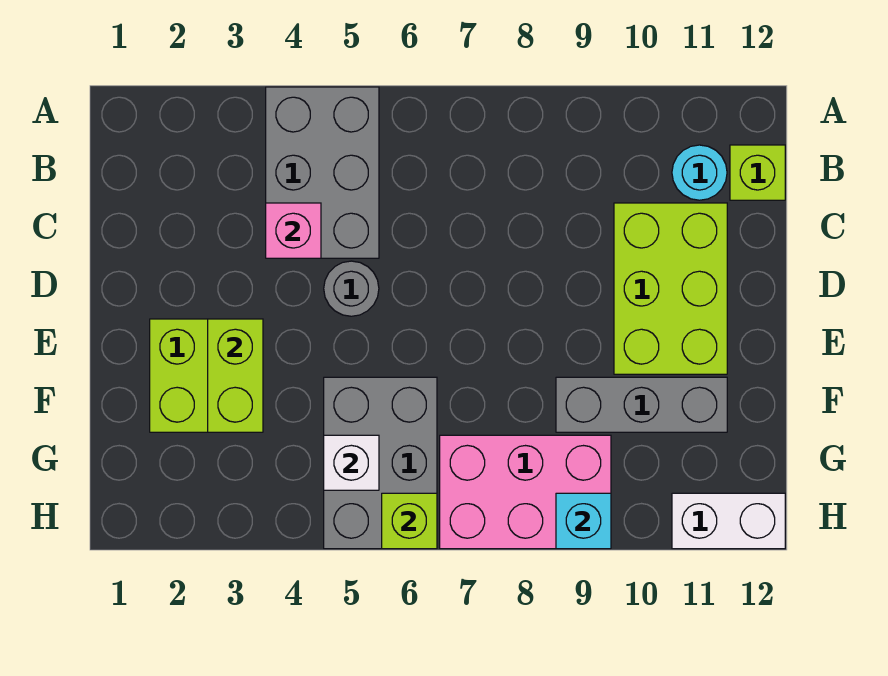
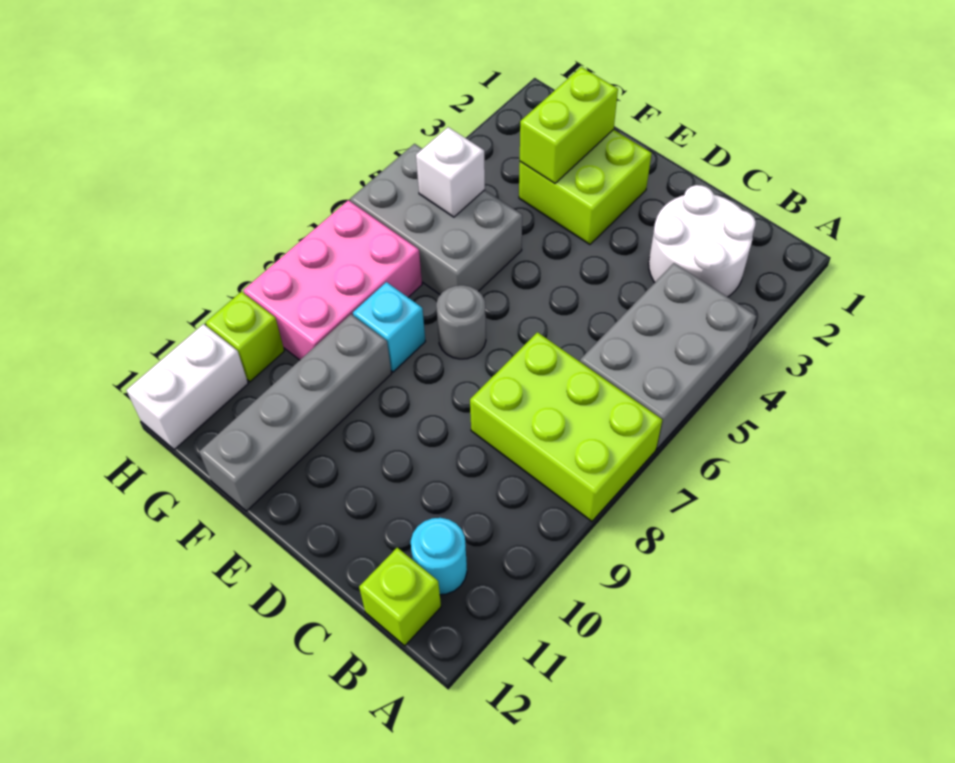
grey brick A4:C5 level 1 -> grey brick A4:B6 level 1
none -> white round brick B2:C3 level 1
pink brick C4 level 2 -> none
lime brick C10:E11 level 1 -> lime brick A7:C8 level 1
grey round brick D5 level 1 -> grey round brick E7 level 1
lime brick E3:F3 level 2 -> lime brick F2:F3 level 2
grey brick F9:F11 level 1 -> grey brick F9:F12 level 1
lime brick H6 level 2 -> lime brick H10 level 1
cyan brick H9 level 2 -> cyan brick F8 level 1

